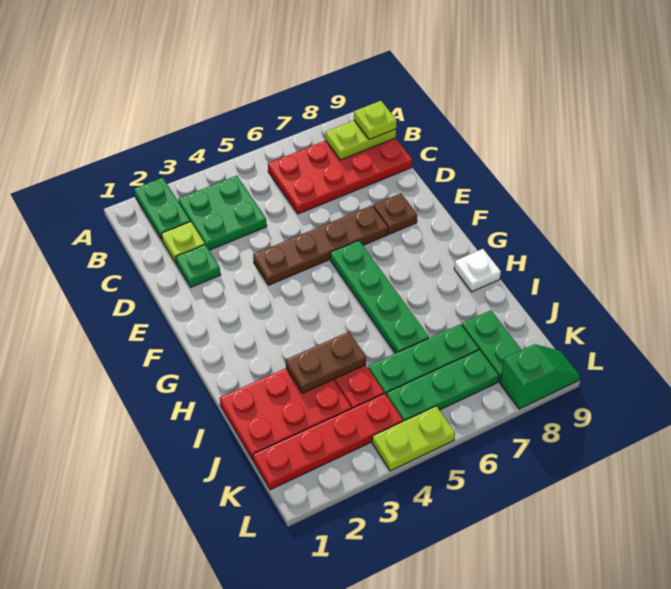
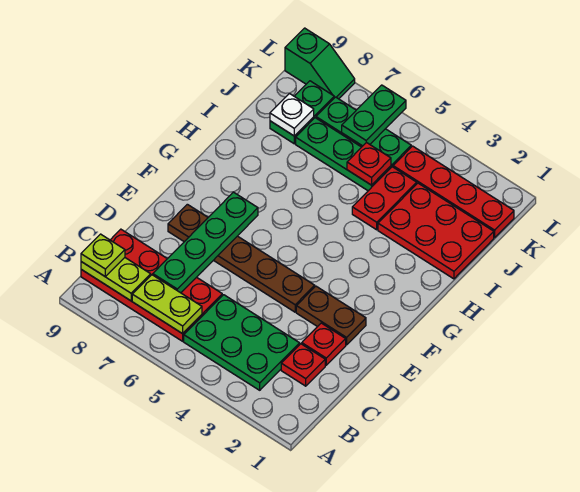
green plate A2:B2 level 1 -> green plate K6:L6 level 2
green plate B3:C4 level 1 -> green plate B3:C5 level 1
lime plate C2 level 1 -> red plate C2 level 1
green plate D2 level 1 -> red plate D2 level 1
green plate F6:I6 level 1 -> green plate C7:F7 level 2
white plate H9 level 1 -> white plate J8 level 2
brown plate I3:I4 level 2 -> brown plate E2:E3 level 1
none -> red plate J5 level 2
lime plate L4:L5 level 1 -> lime plate B6:B7 level 2
green slope L8:L9 level 1 top 8 -> green slope L8:L9 level 1 top 9

